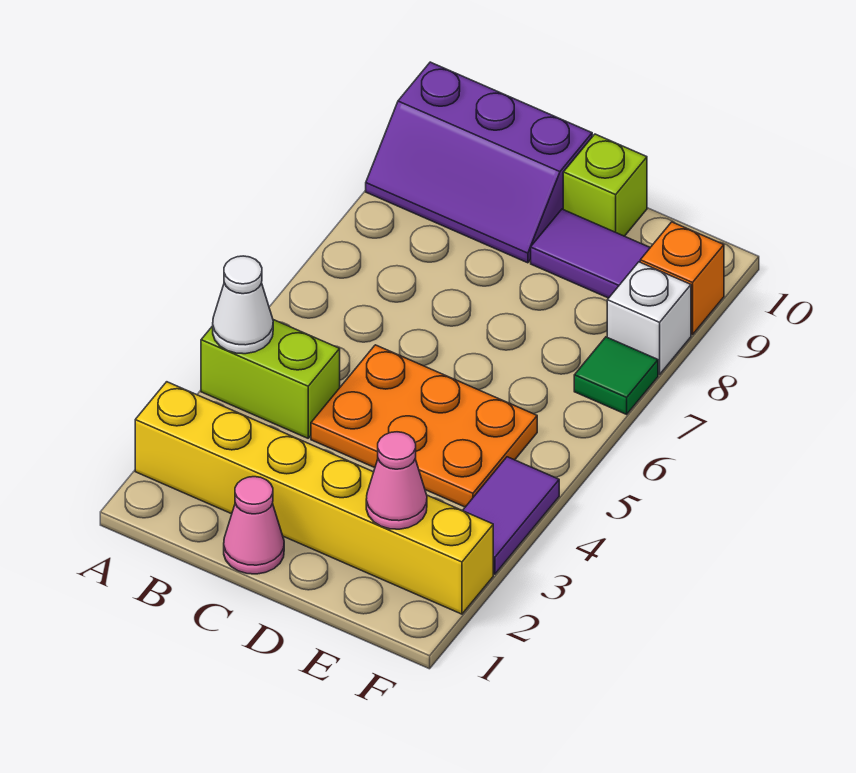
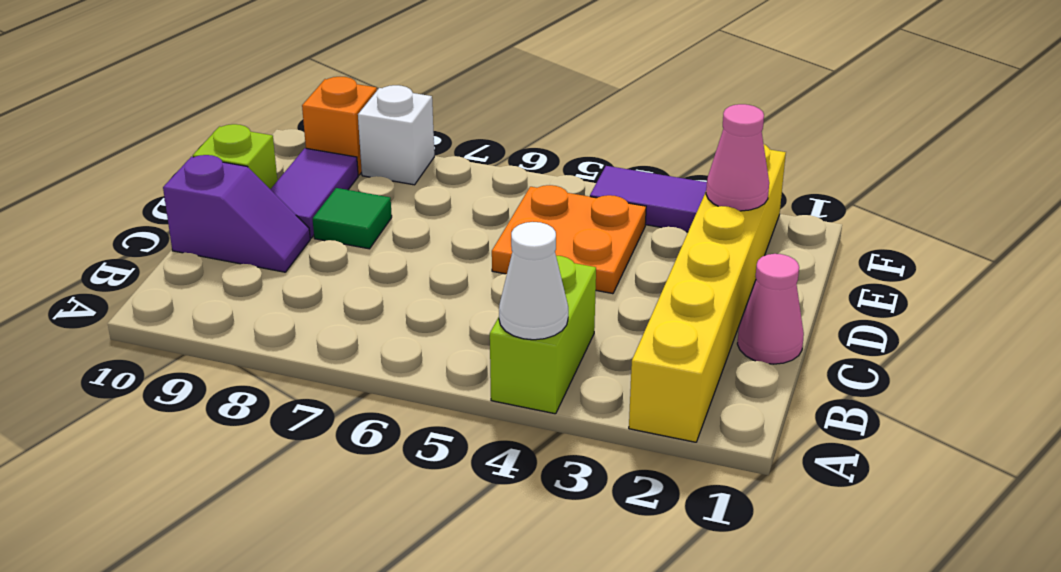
purple slope A9:C10 level 1 top 10 -> purple slope C9:C10 level 1 top 10
orange plate C4:E5 level 1 -> orange plate D4:E5 level 1
green tile F7 level 1 -> green tile D8 level 1

